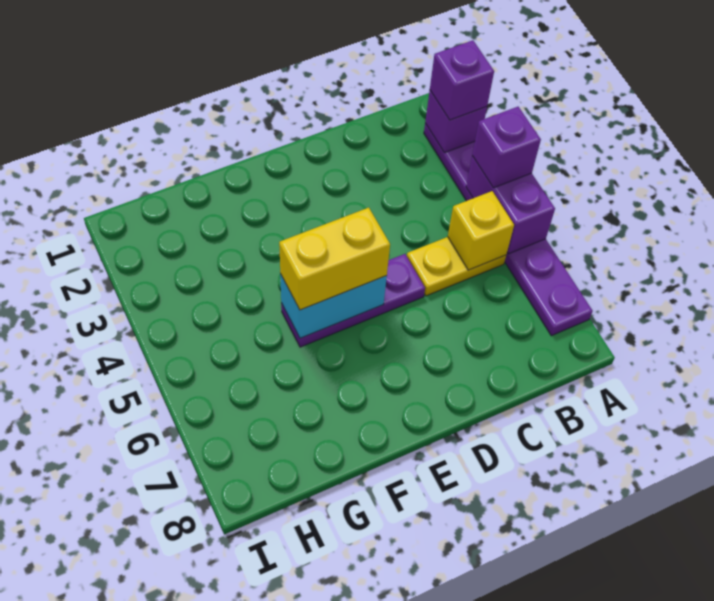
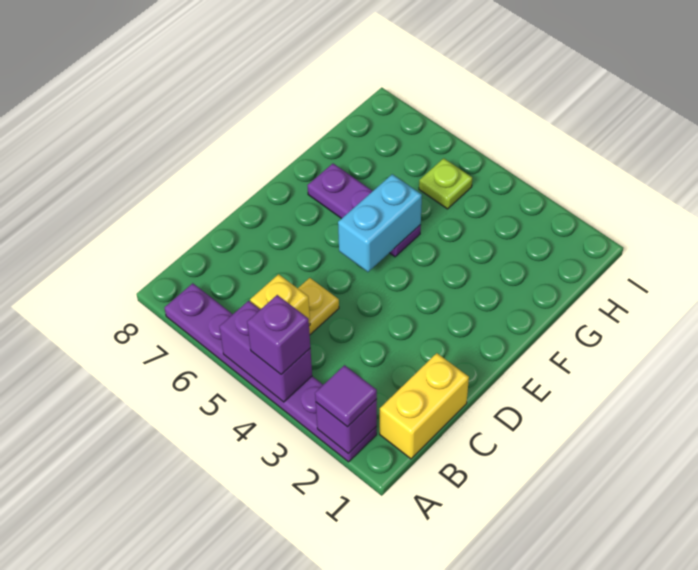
purple brick A2 level 3 -> purple tile A2 level 3
purple plate D5:F5 level 1 -> purple plate F5:F7 level 1
yellow brick E5:F5 level 3 -> yellow brick B1:C1 level 1
none -> lime plate H5 level 1

